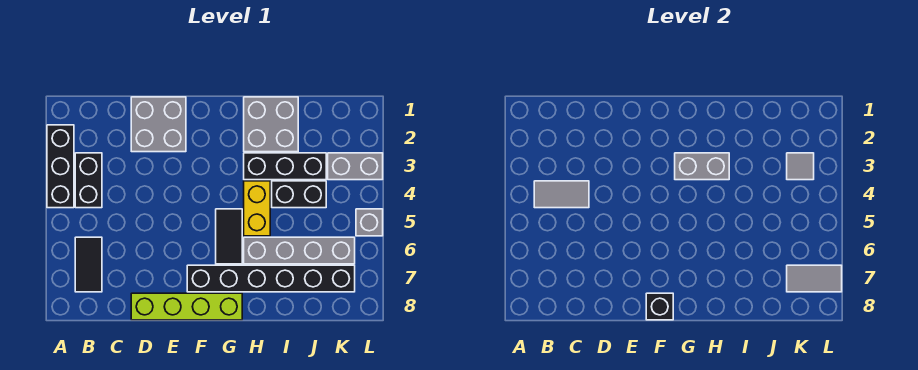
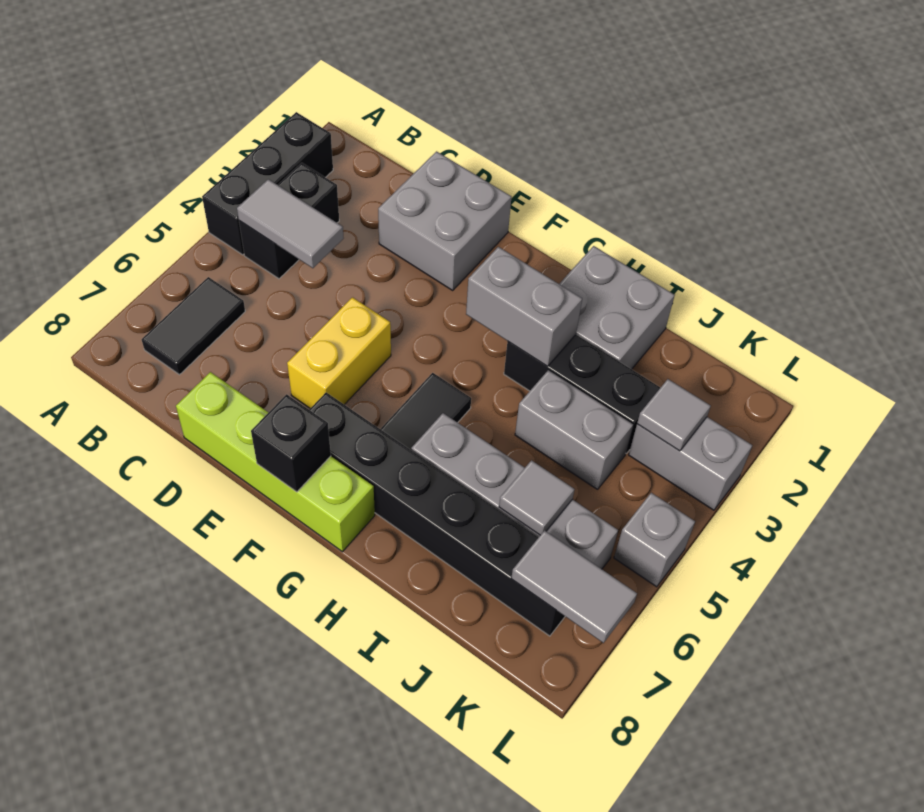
yellow brick H4:H5 level 1 -> yellow brick E5:E6 level 1
black brick I4:J4 level 1 -> grey brick I4:J4 level 1
none -> grey tile J6 level 2

